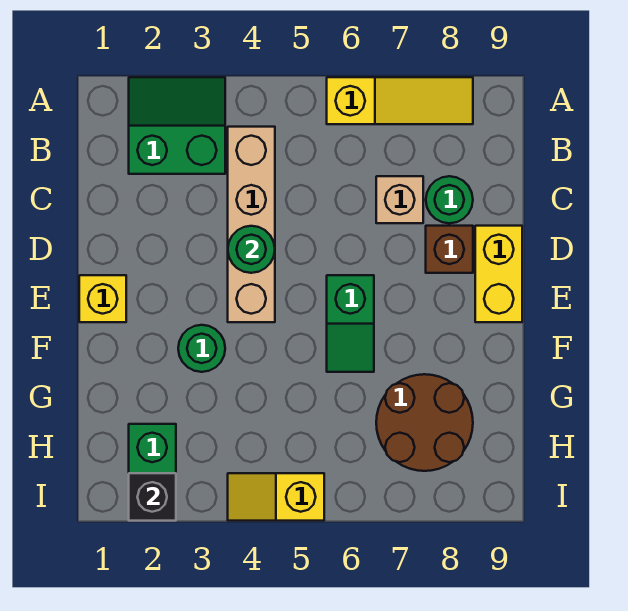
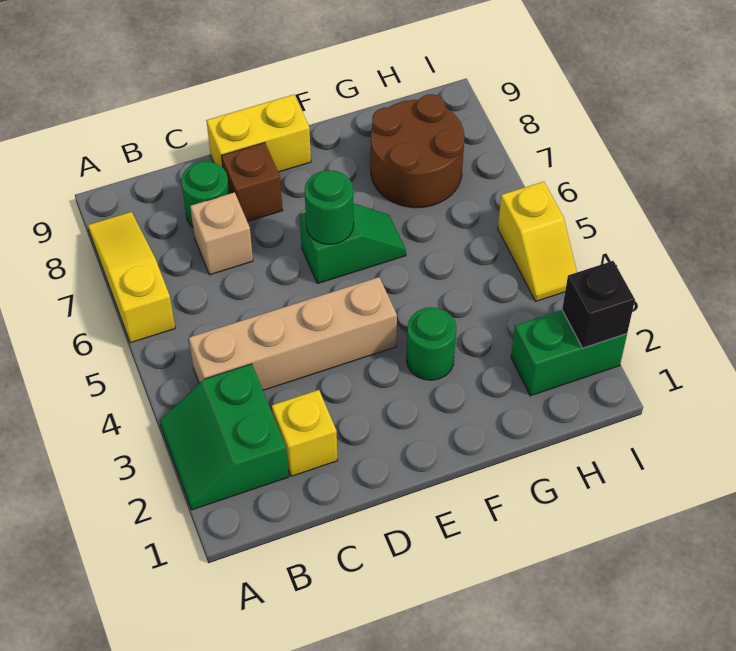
green round brick D4 level 2 -> green round brick E6 level 2
yellow brick E1 level 1 -> yellow brick C2 level 1

